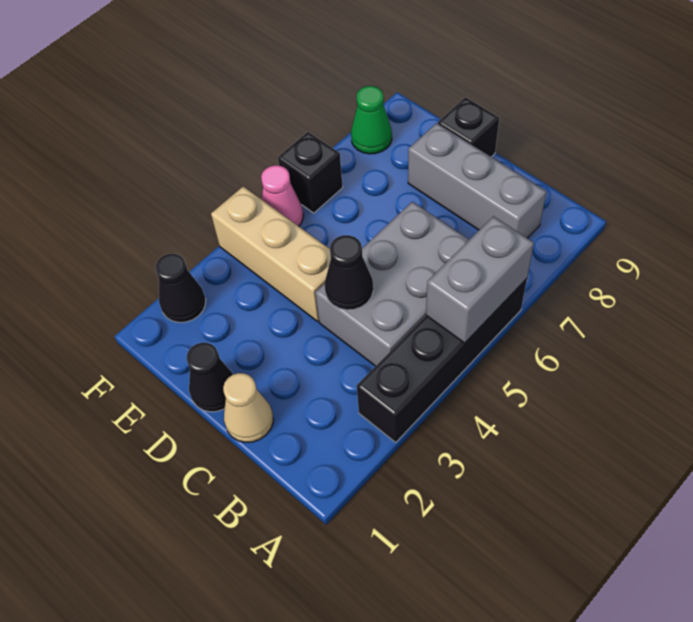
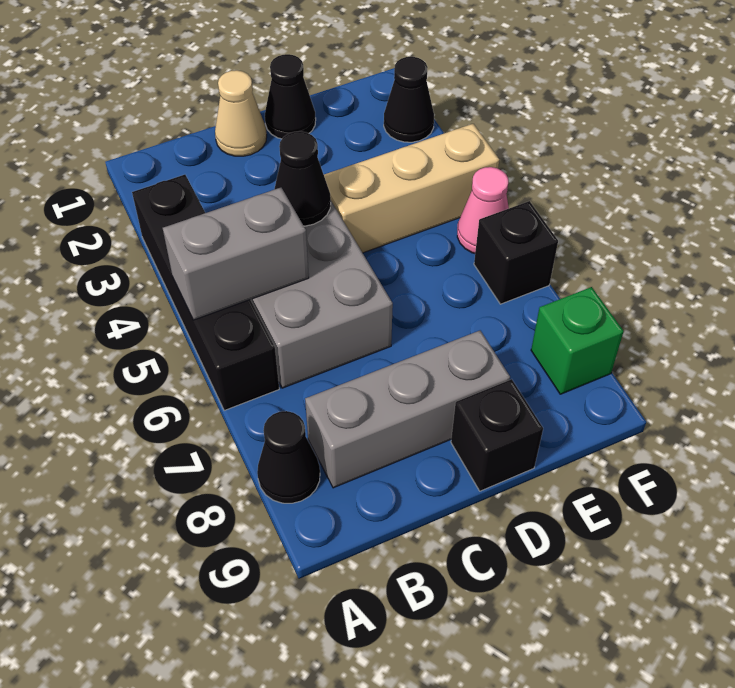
grey brick A5:A6 level 2 -> grey brick A5:B5 level 2
none -> black cone A8 level 1
green cone F8 level 1 -> green brick F8 level 1

